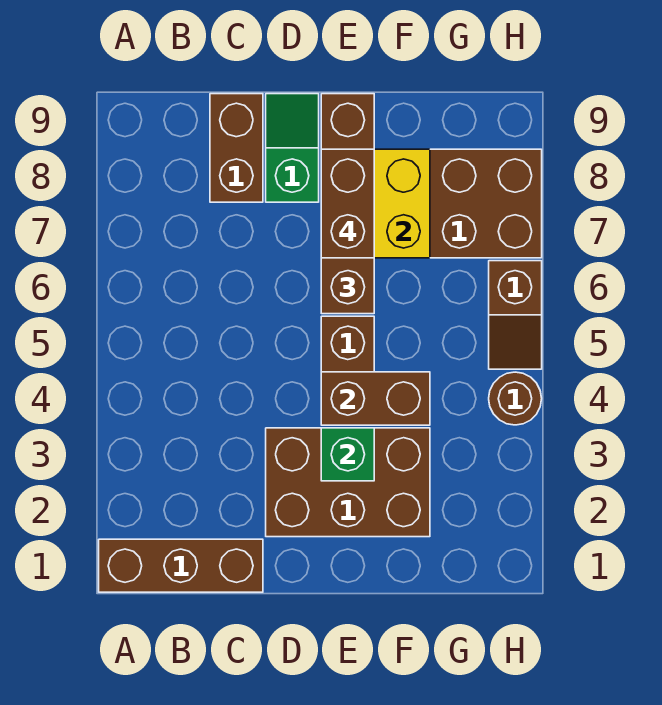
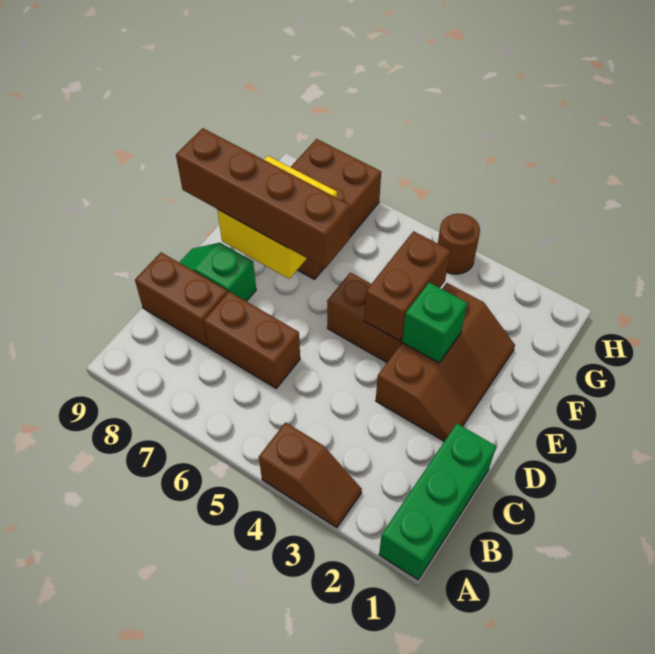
brown brick A1:C1 level 1 -> green brick A1:C1 level 1
brown brick D2:F3 level 1 -> brown slope D2:F3 level 1 top 3
brown brick E7:E8 level 4 -> brown brick C6:C7 level 1
brown slope H5:H6 level 1 top 6 -> brown slope A3:A4 level 1 top 4

